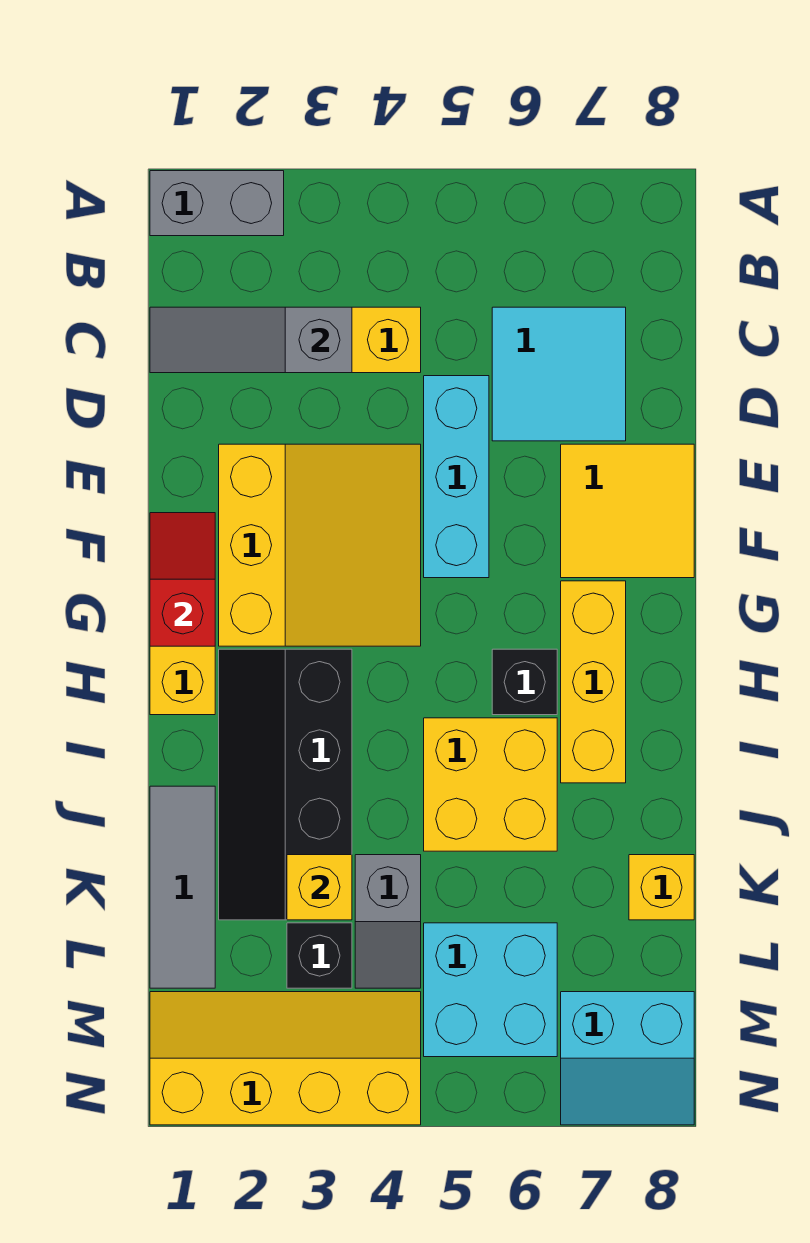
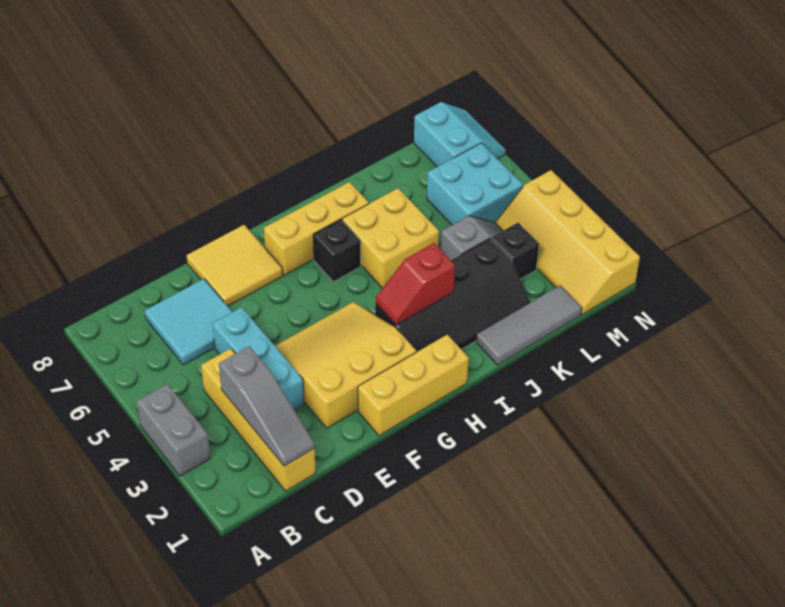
grey brick A1:A2 level 1 -> grey brick A3:A4 level 1
cyan brick D5:F5 level 1 -> cyan brick D3:D5 level 1
red slope F1:G1 level 2 top G -> red slope H3:I3 level 2 top I
yellow brick K3 level 2 -> none
yellow brick K8 level 1 -> none

